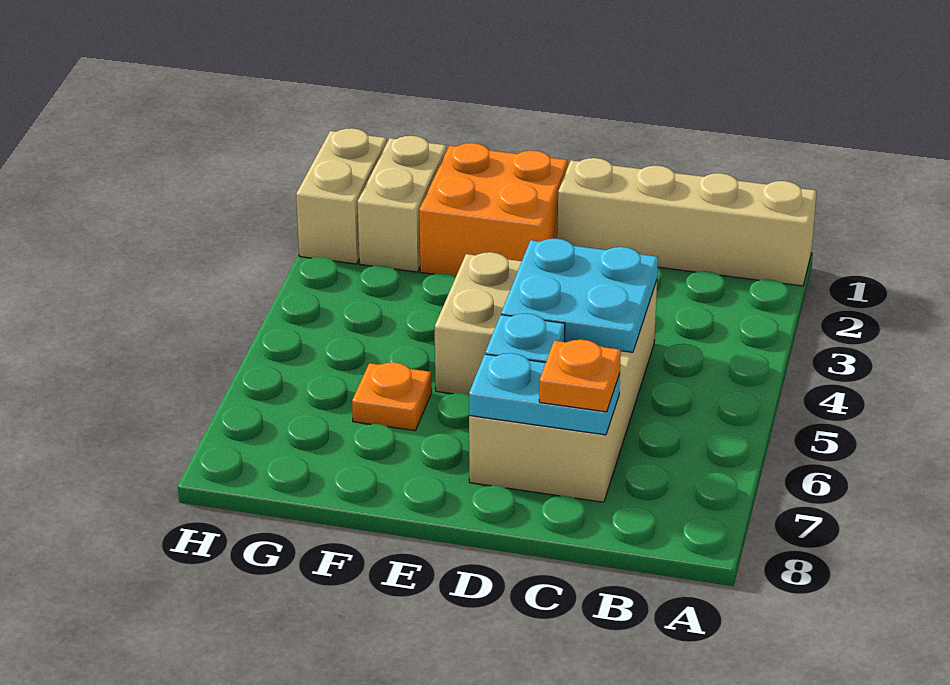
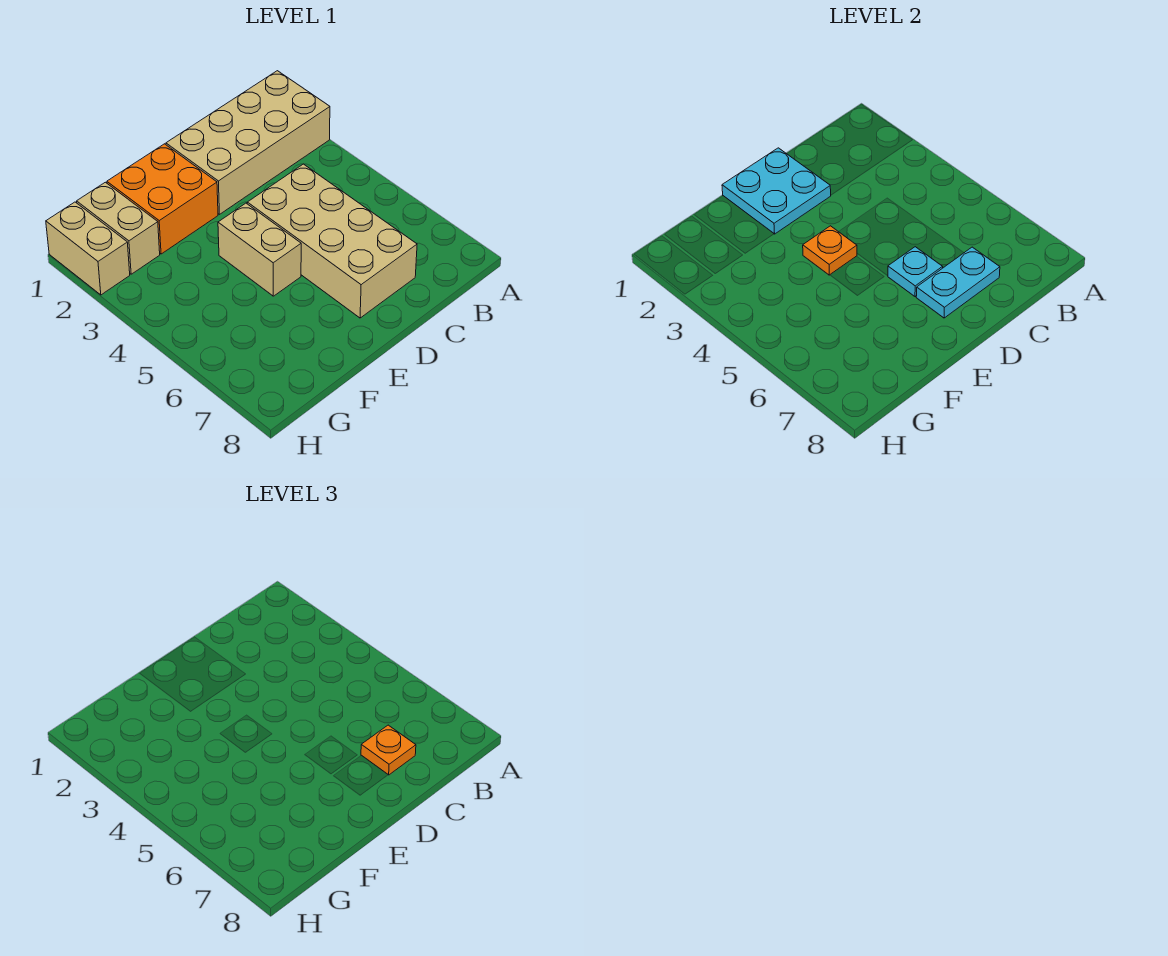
tan brick A1:D1 level 1 -> tan brick A1:D2 level 1
cyan plate C4:D5 level 2 -> cyan plate D1:E2 level 2
orange plate F6 level 1 -> orange plate E4 level 2

